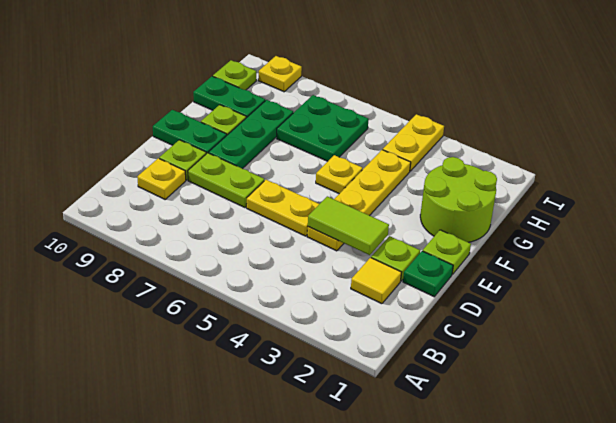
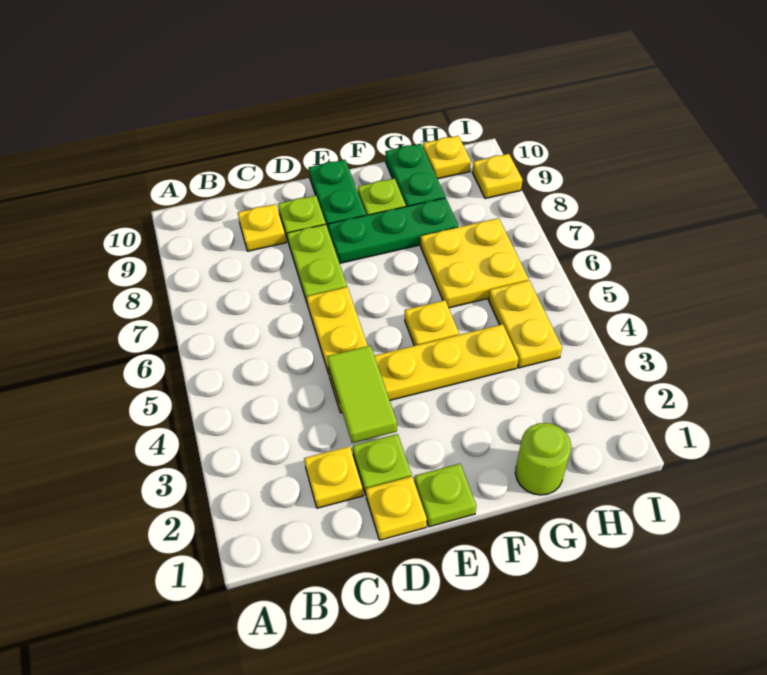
yellow tile C2 level 1 -> yellow plate C2 level 1
green plate D1 level 1 -> yellow plate D1 level 1
lime round brick F1:G2 level 1 -> lime round brick G1 level 1
green plate G6:H7 level 1 -> yellow plate G6:H7 level 1
yellow plate H4:I4 level 1 -> yellow plate H4:H5 level 1
lime plate H10 level 1 -> yellow plate H10 level 1

